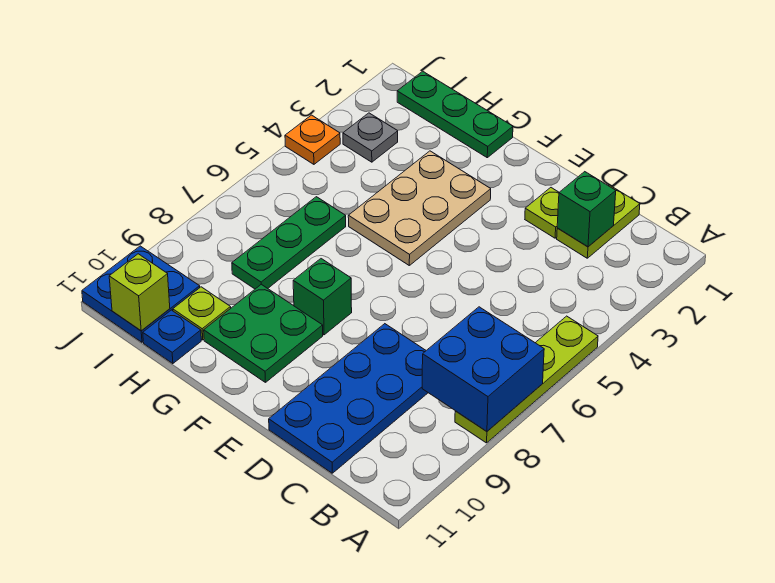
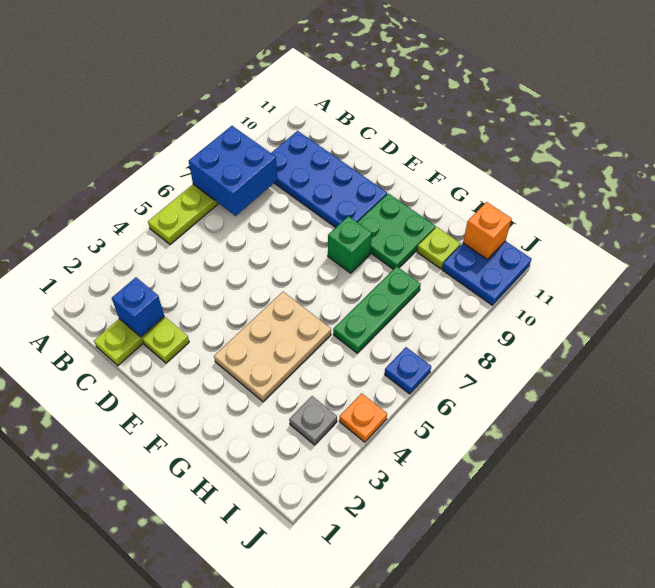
green brick C2 level 2 -> blue brick C2 level 2
blue plate C8:D11 level 1 -> blue plate B9:E10 level 1
green plate G1:I1 level 1 -> none
blue plate H11 level 1 -> blue plate J6 level 1
lime brick I11 level 2 -> orange brick I11 level 2

